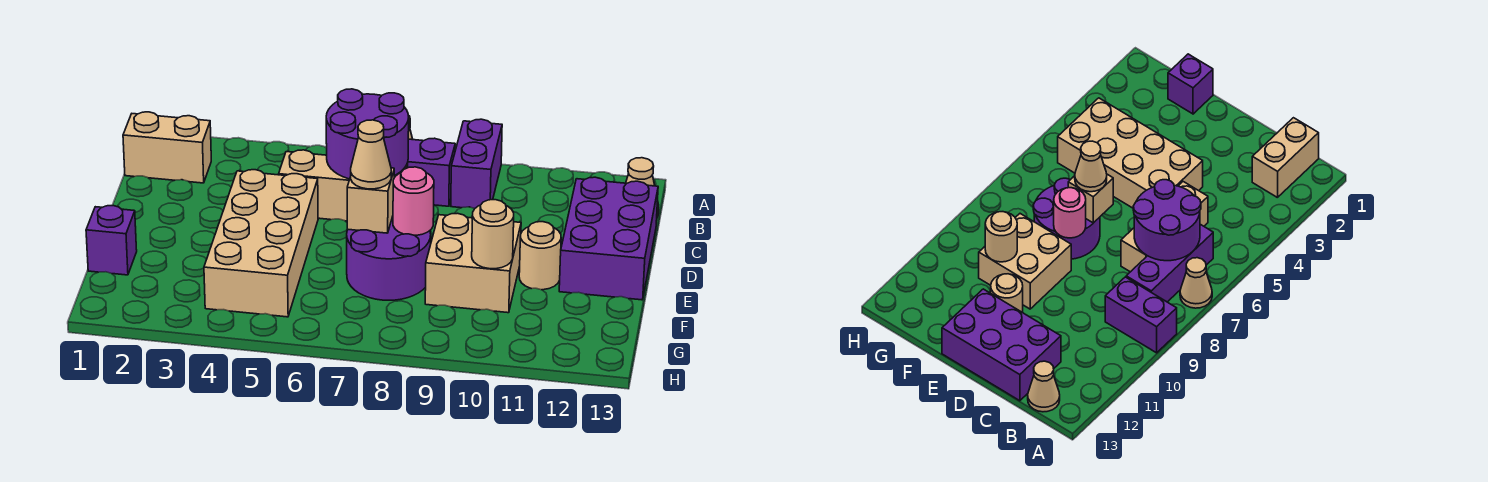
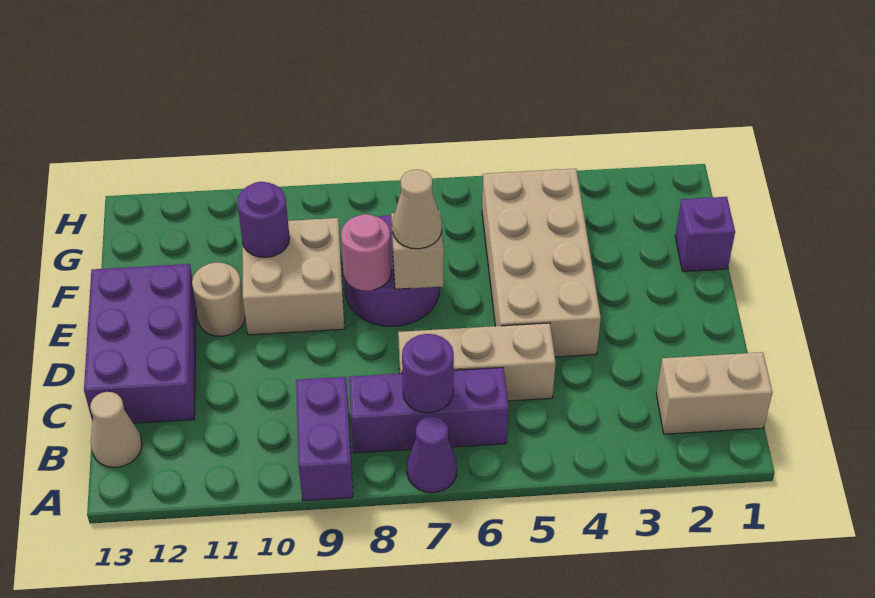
tan cone A7 level 1 -> purple cone A7 level 1
purple round brick B6:C7 level 2 -> purple round brick B7 level 2
tan round brick F10 level 2 -> purple round brick F10 level 2

